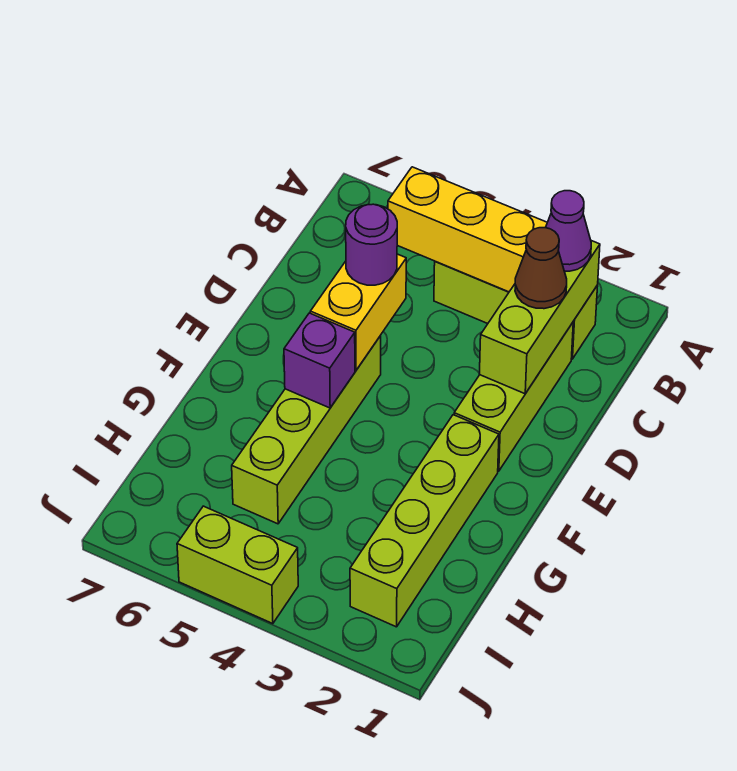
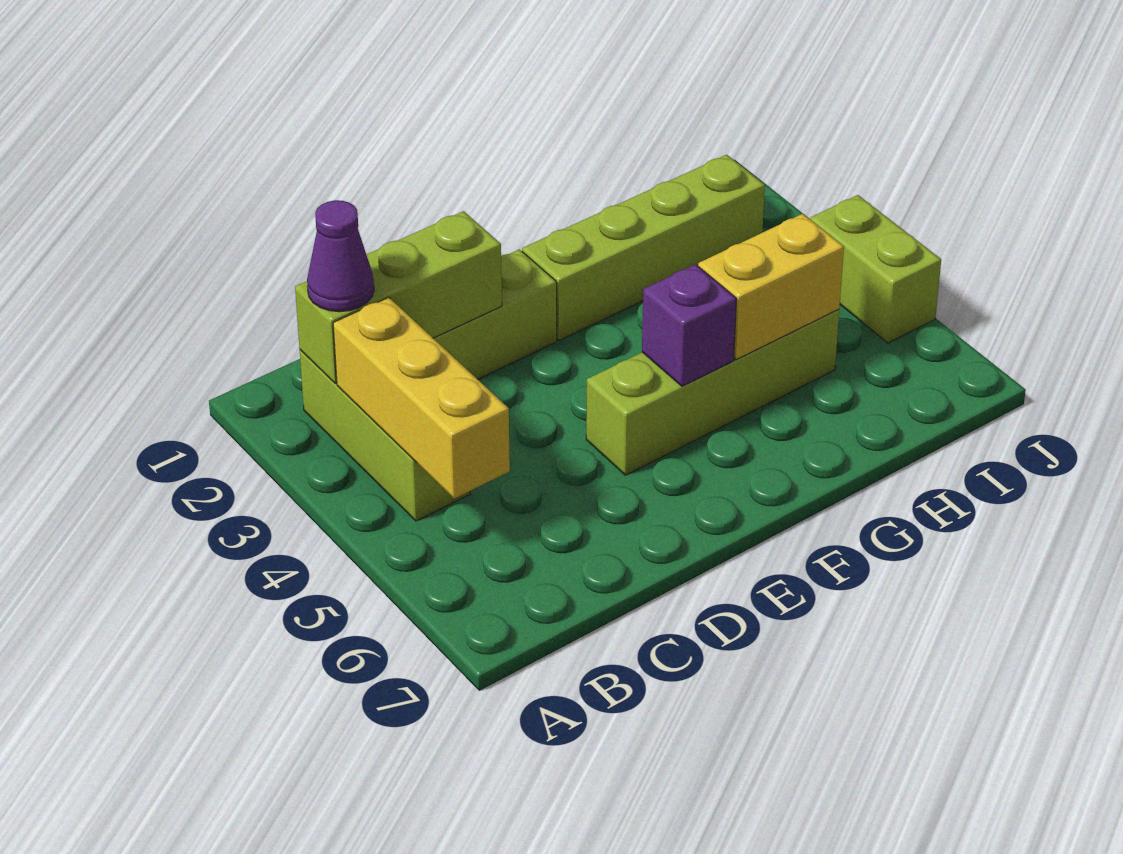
brown cone C2 level 3 -> none
yellow brick D5:E5 level 2 -> yellow brick G5:H5 level 2
purple round brick D5 level 3 -> none

